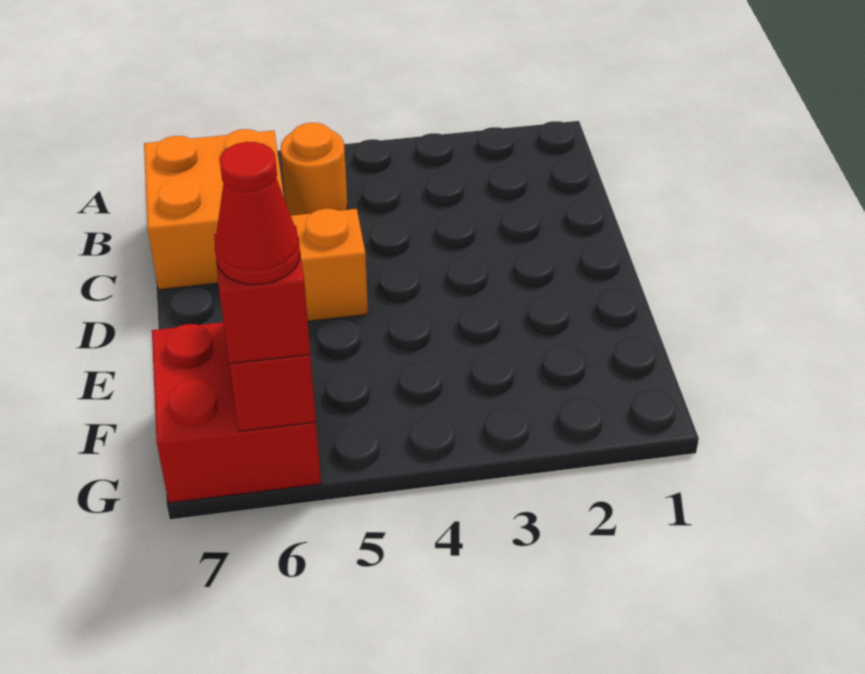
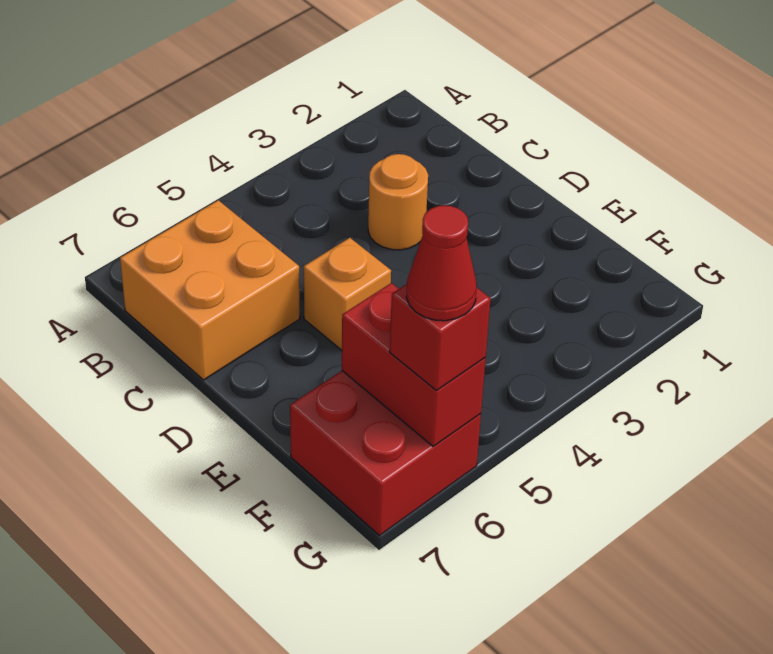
orange round brick B5 level 1 -> orange round brick C3 level 1

